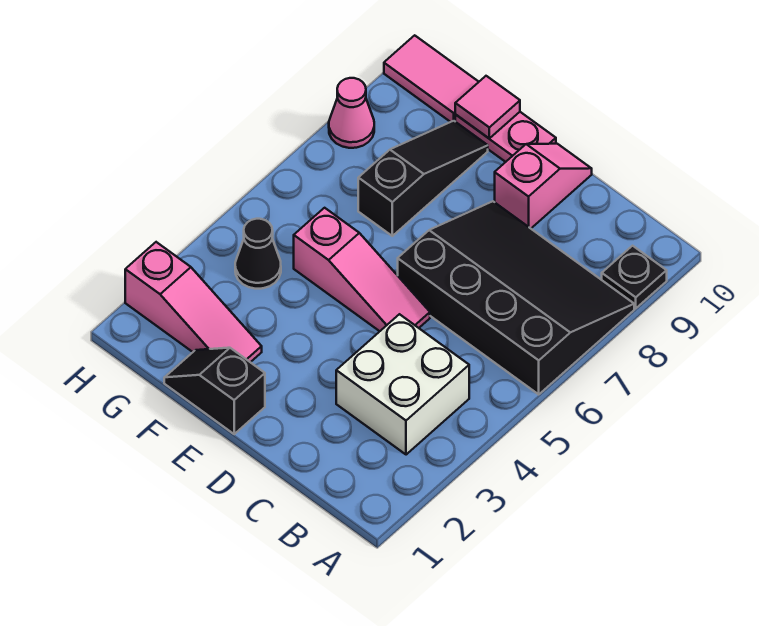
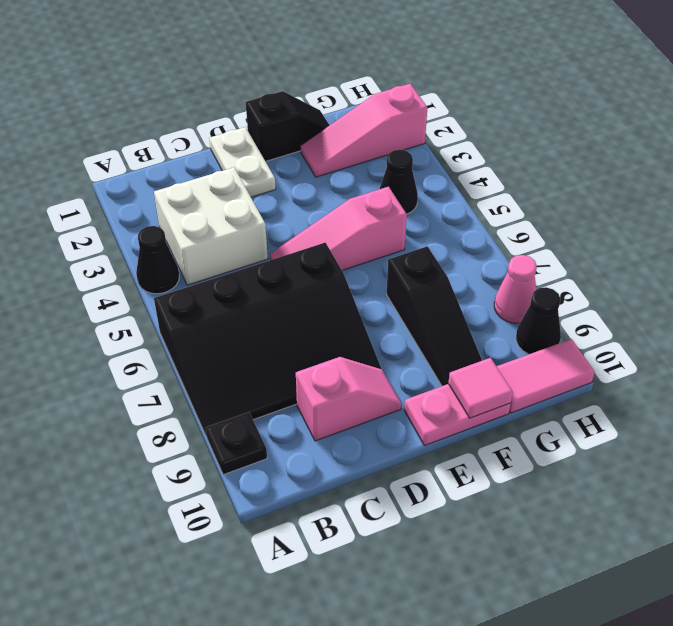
none -> black cone A4 level 1
none -> white plate D1:D2 level 1
pink slope D9:D10 level 1 top 9 -> pink slope C9:D9 level 1 top C
none -> black cone H9 level 1

